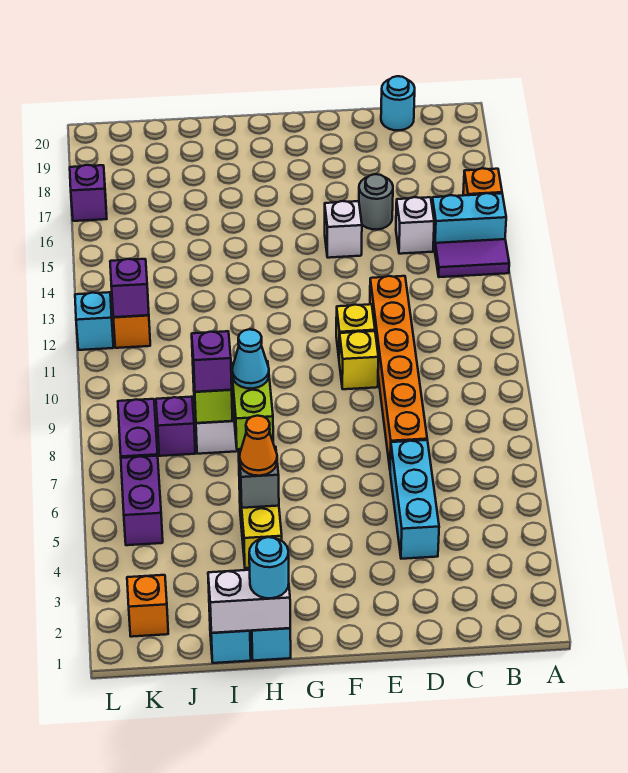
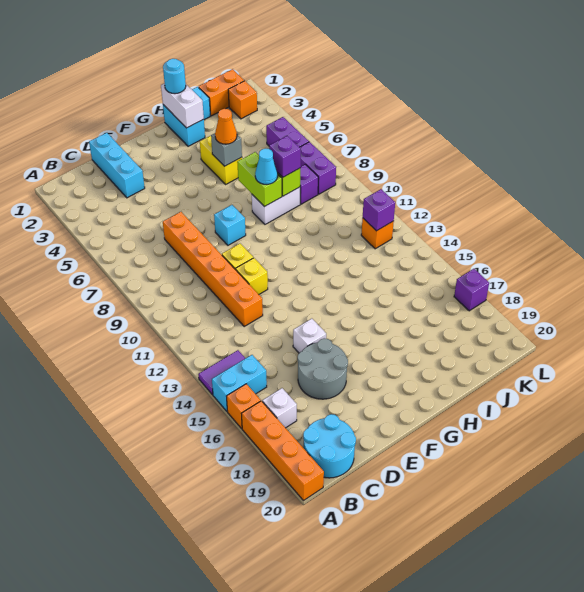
none -> orange brick A17:A20 level 1
white brick C15 level 1 -> white brick B17 level 1
cyan round brick C20 level 1 -> cyan round brick B19:C20 level 1
cyan brick D4:D6 level 1 -> cyan brick D1:D3 level 1
grey round brick D16 level 1 -> grey round brick D16:E17 level 1
white brick H1:I1 level 2 -> white brick H1:H2 level 2
none -> orange brick J1:K1 level 1
cyan brick L12 level 1 -> cyan brick F8 level 1

